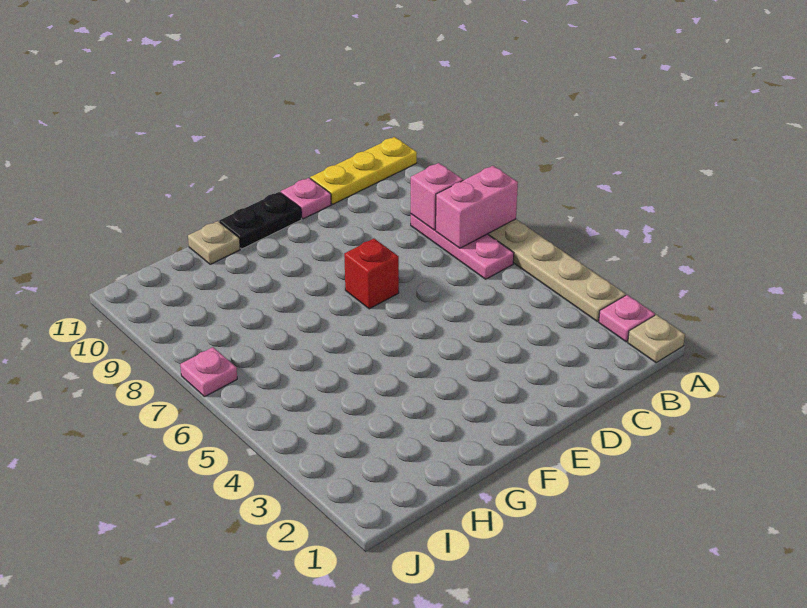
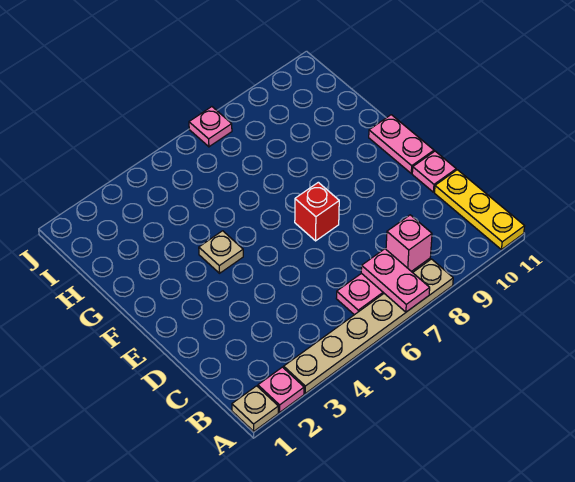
pink brick A7:B7 level 2 -> pink plate A7:B7 level 2
black plate E11:F11 level 1 -> pink plate E11:F11 level 1
tan plate G11 level 1 -> tan plate F4 level 1

